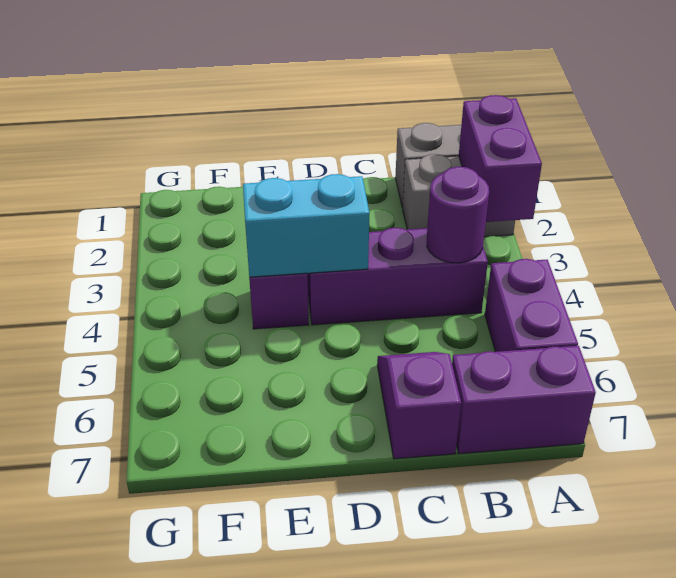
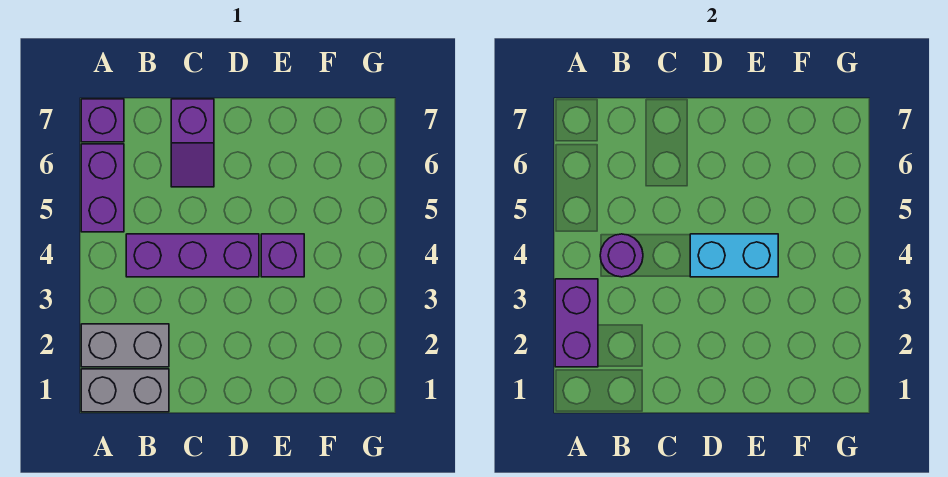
purple brick A7:B7 level 1 -> purple brick A7 level 1

